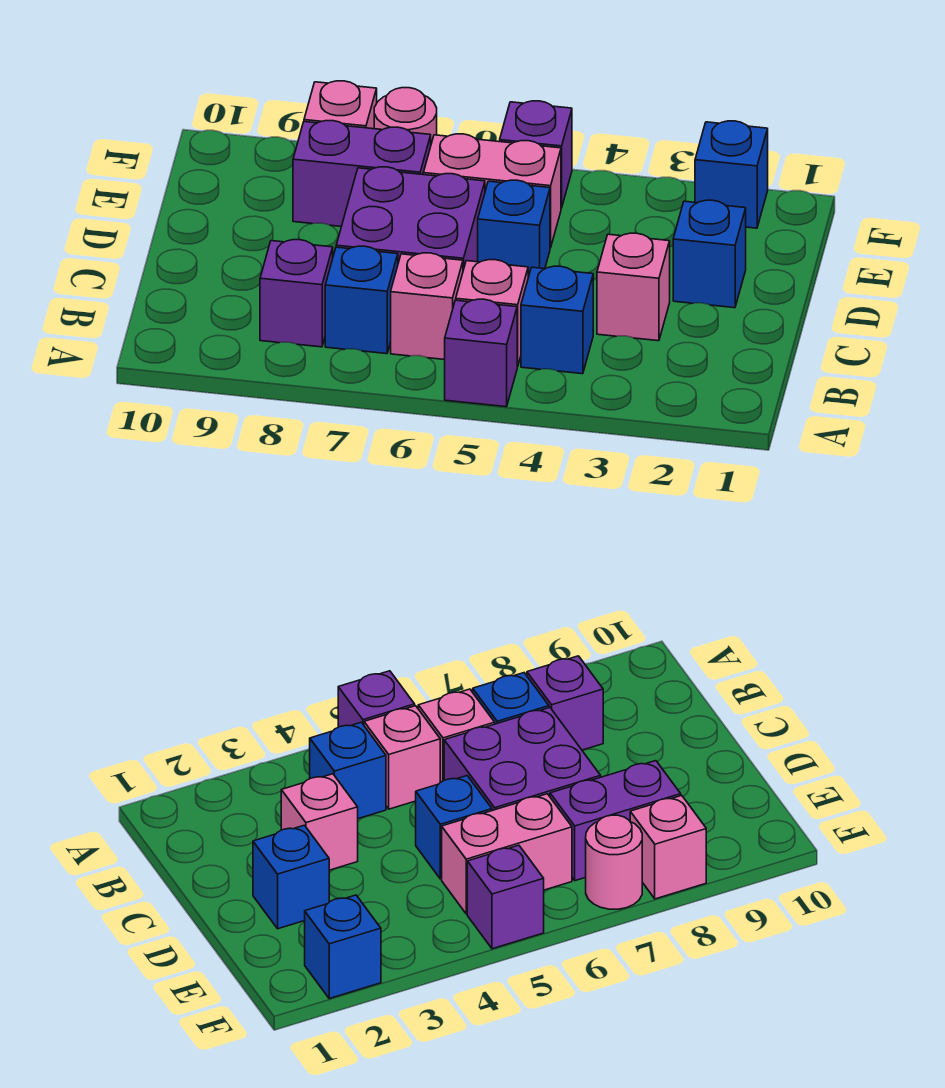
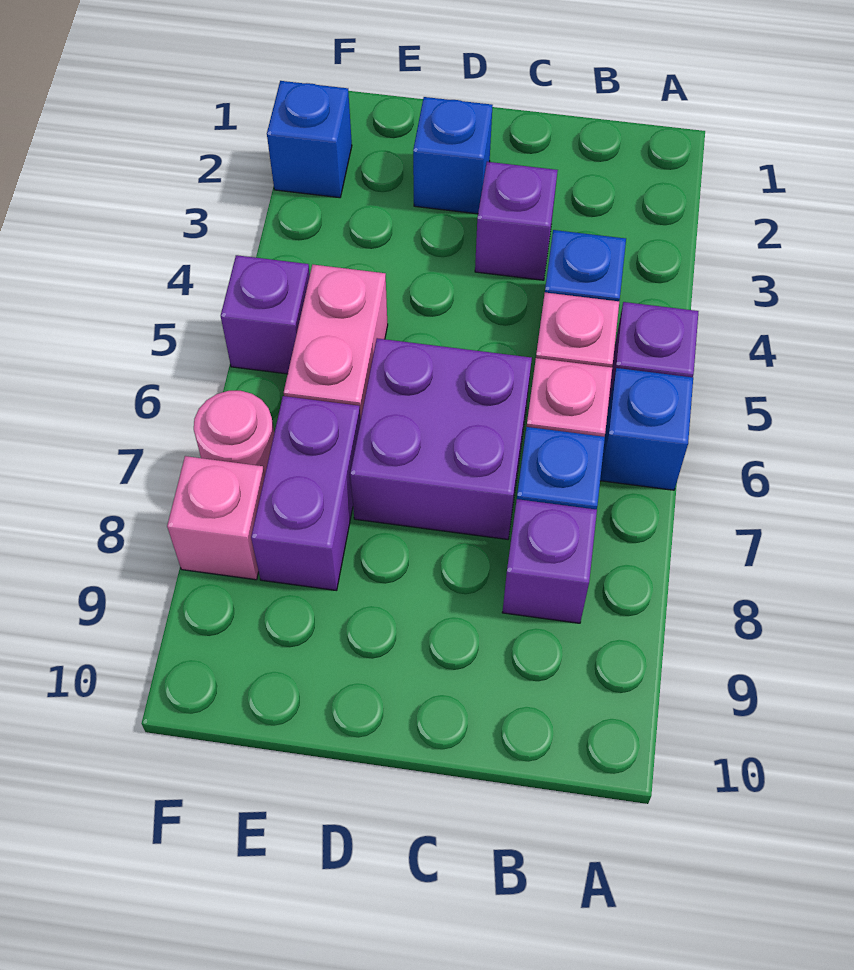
pink brick C3 level 1 -> purple brick C3 level 1
blue brick D5 level 1 -> blue brick A6 level 1

